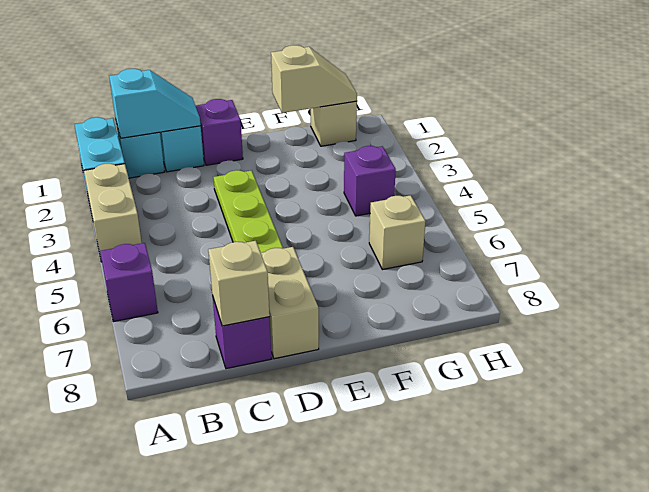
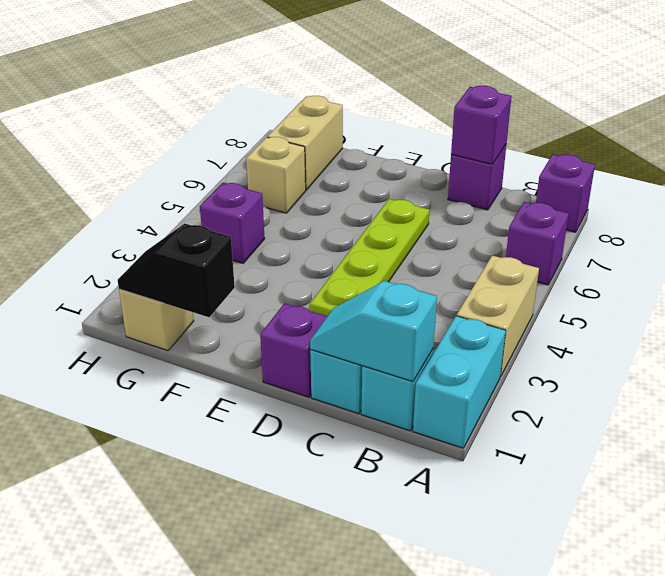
none -> purple brick A8 level 1
tan brick C8 level 2 -> purple brick C8 level 2
tan brick D7:D8 level 1 -> tan brick G7:G8 level 1
tan slope F1:G1 level 2 top F -> black slope F1:G1 level 2 top F

